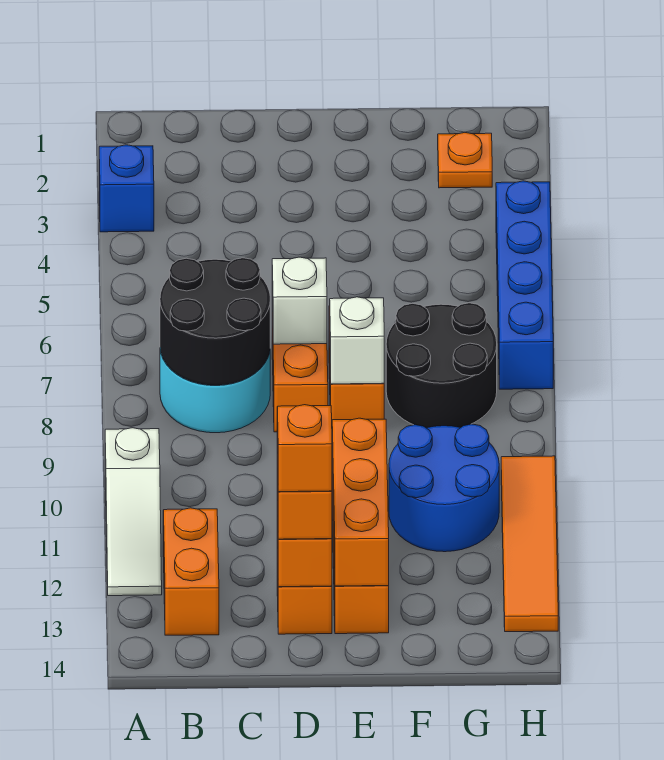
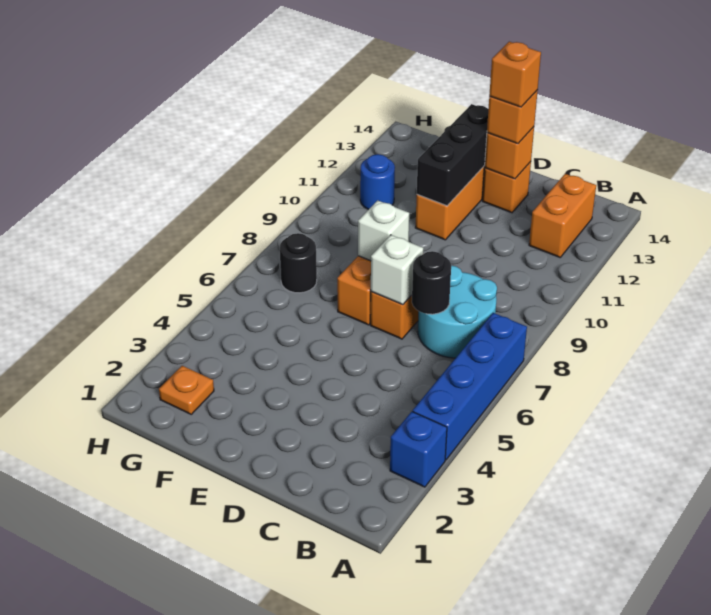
white slope A10:A12 level 1 top 10 -> none
black round brick B7:C8 level 2 -> black round brick C7 level 2
orange brick E11:E13 level 2 -> black brick E11:E13 level 2
black round brick F7:G8 level 1 -> black round brick G7 level 1
blue round brick F10:G11 level 1 -> blue round brick G11 level 1
blue brick H4:H7 level 1 -> blue brick A4:A7 level 1
orange tile H10:H13 level 1 -> none

